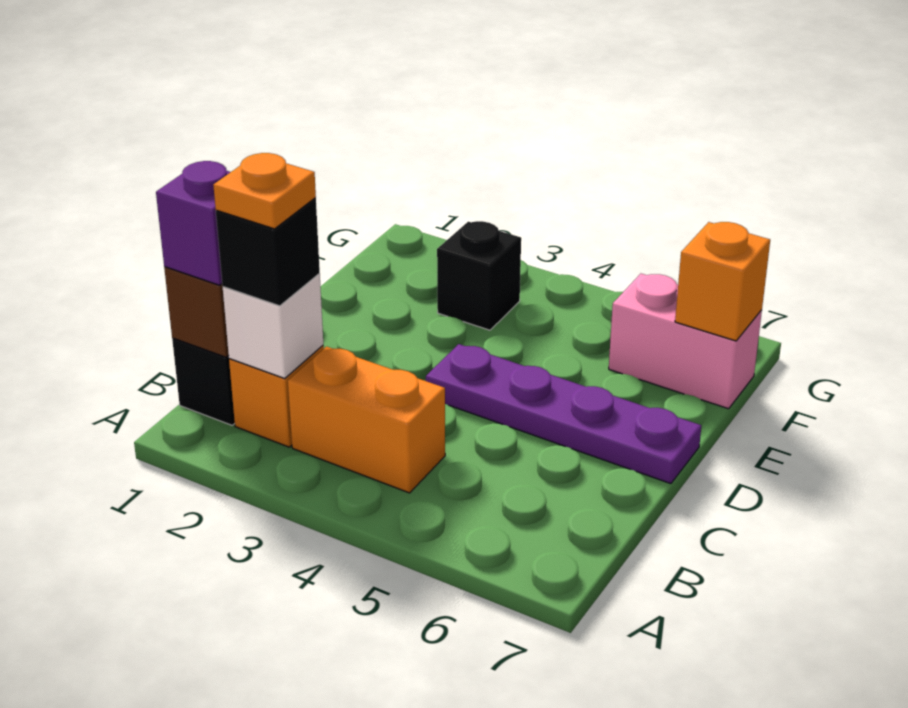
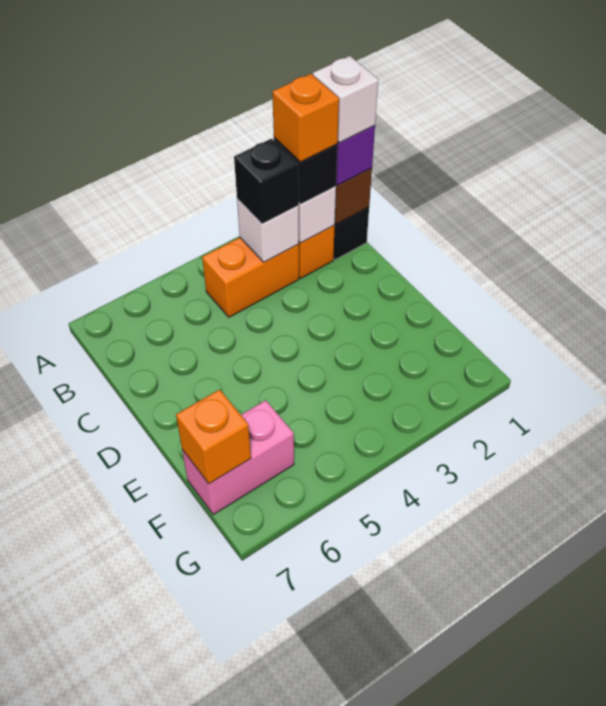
none -> white brick B1 level 4
orange plate B2 level 4 -> orange brick B2 level 4
none -> white brick B3 level 2
purple plate D4:D7 level 1 -> none
black brick F3 level 1 -> black brick B3 level 3

